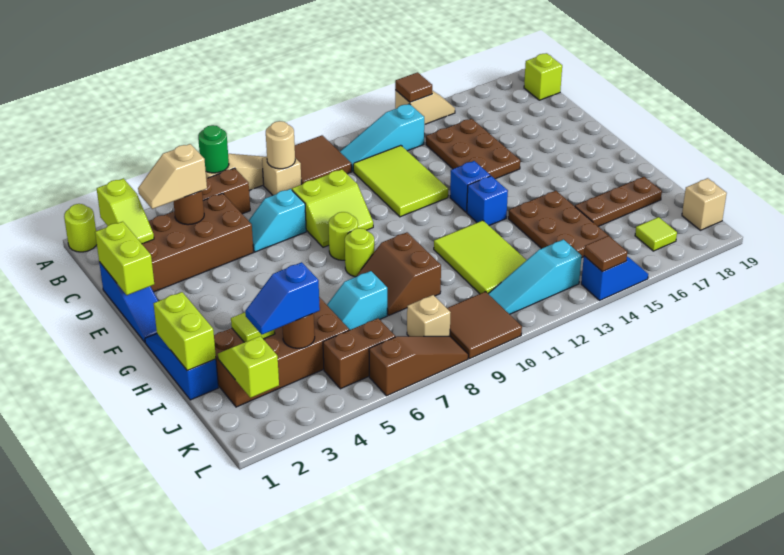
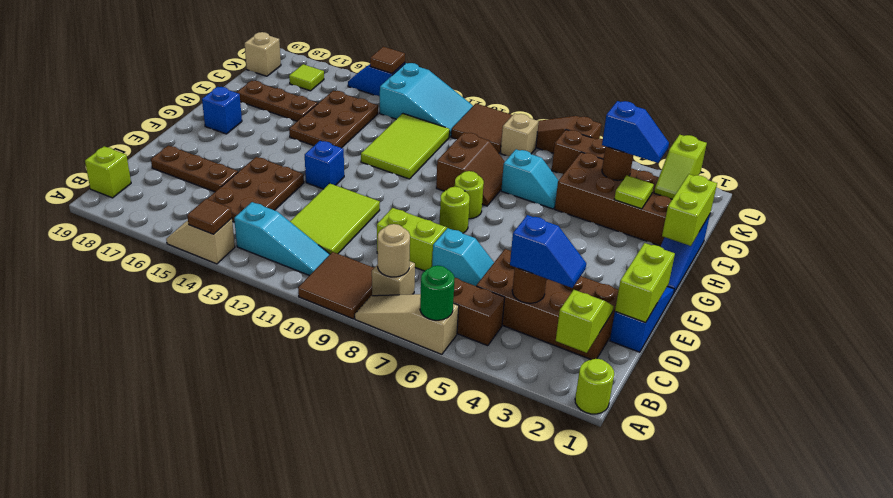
tan slope C3:C4 level 3 top 4 -> blue slope C3:C4 level 3 top 4
none -> brown plate D16:D18 level 1
blue brick G13 level 1 -> blue brick G18 level 1
cyan slope K11:K13 level 1 top 13 -> cyan slope K11:L13 level 1 top 13

